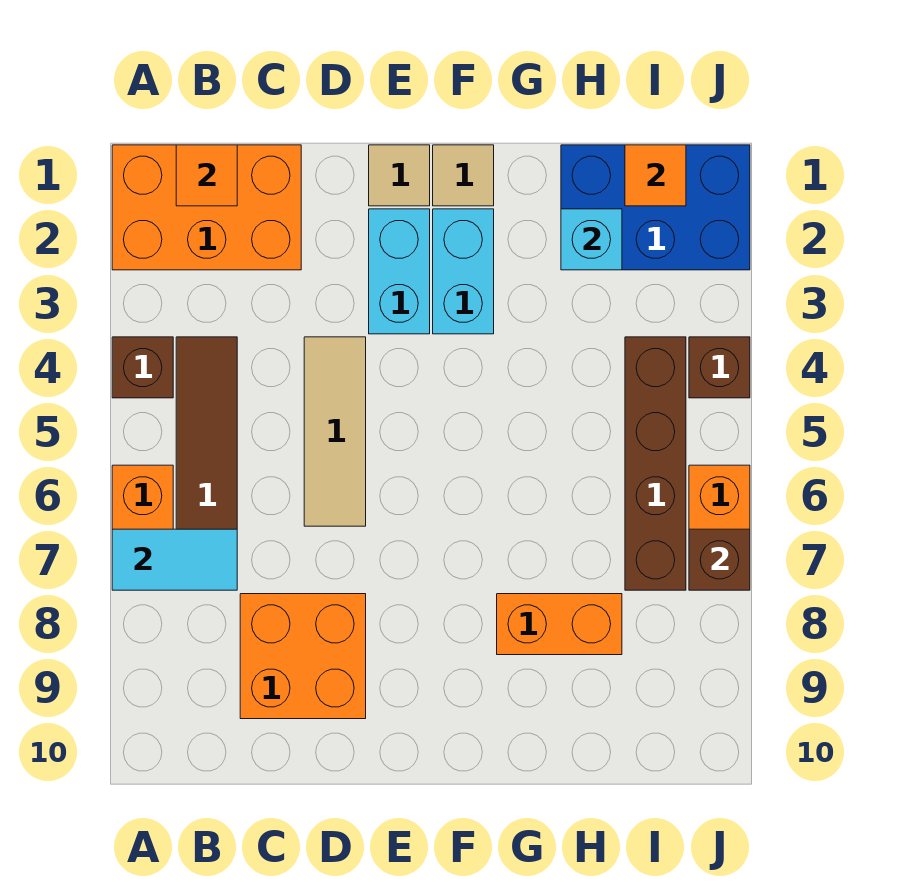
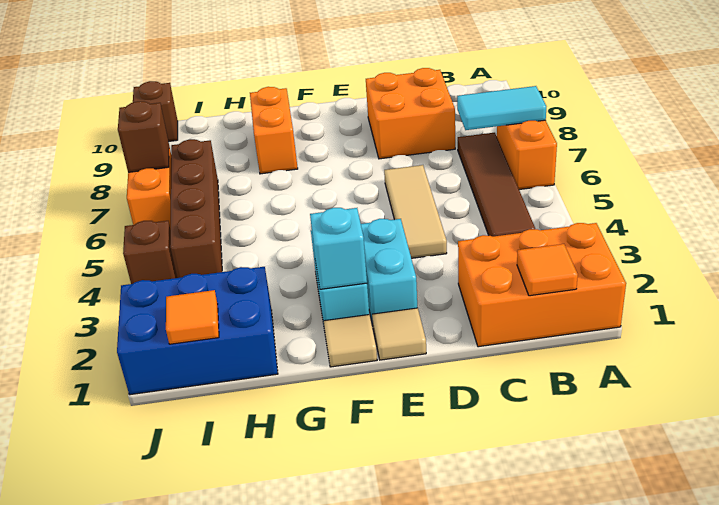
brown brick A4 level 1 -> brown brick J10 level 1
orange brick G8:H8 level 1 -> orange brick G8:G9 level 1
cyan brick H2 level 2 -> cyan brick F2 level 2

